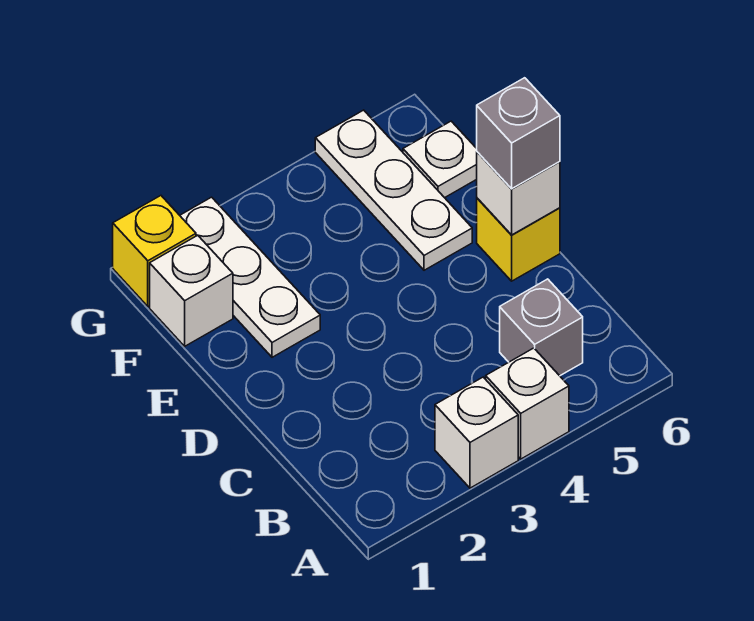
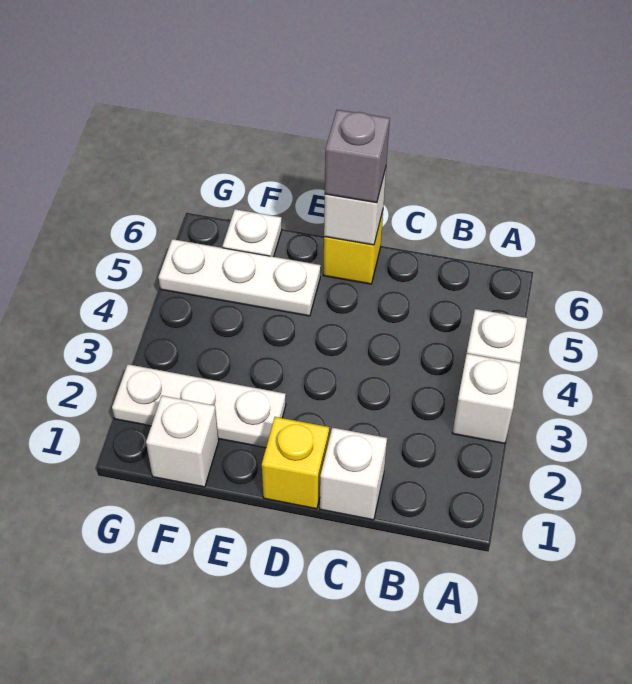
grey brick B5 level 1 -> none
none -> white brick C1 level 1
yellow brick G1 level 1 -> yellow brick D1 level 1

